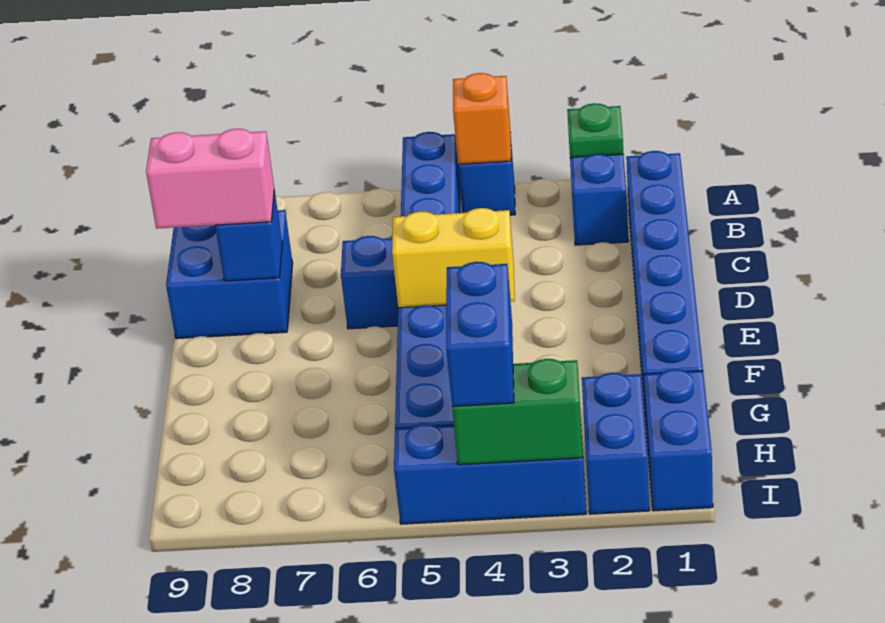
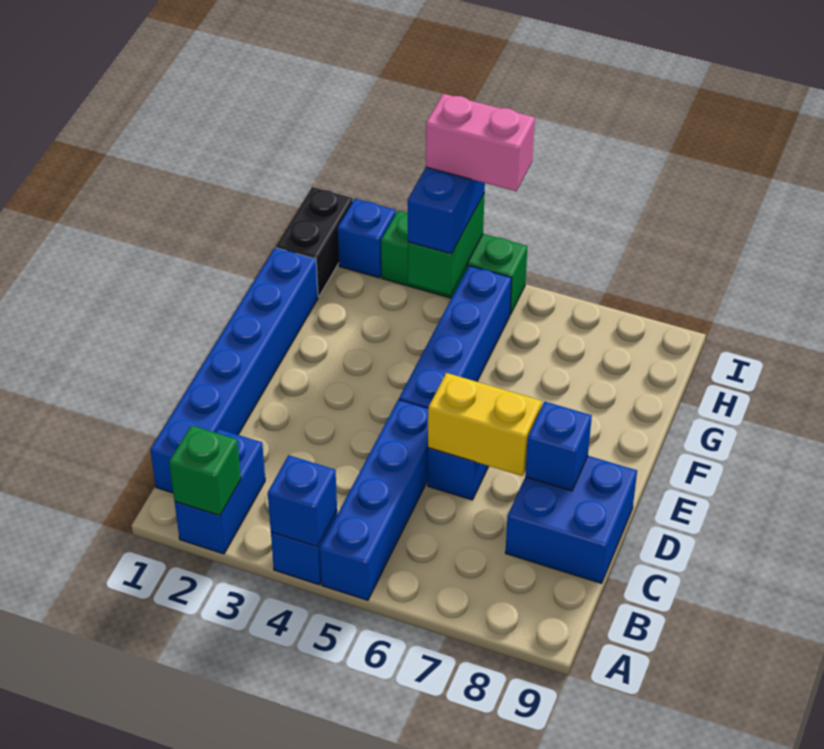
green plate A2 level 2 -> green brick A2 level 2
orange brick A4 level 2 -> blue brick A4 level 2
pink brick D8:D9 level 3 -> pink brick I4:I5 level 4
yellow brick E4:E5 level 2 -> yellow brick D6:D7 level 2
blue brick H1:I1 level 1 -> black brick H1:I1 level 1
blue brick H2:I2 level 1 -> blue brick I2 level 1
blue brick I3:I5 level 1 -> green brick I3:I5 level 1
green brick I3:I4 level 2 -> green brick H4:I4 level 2

